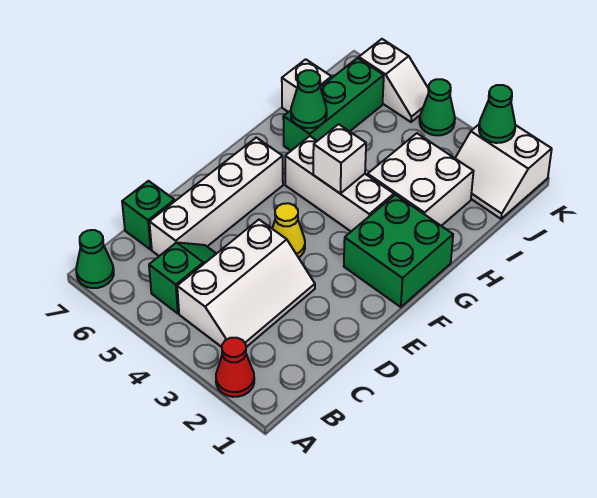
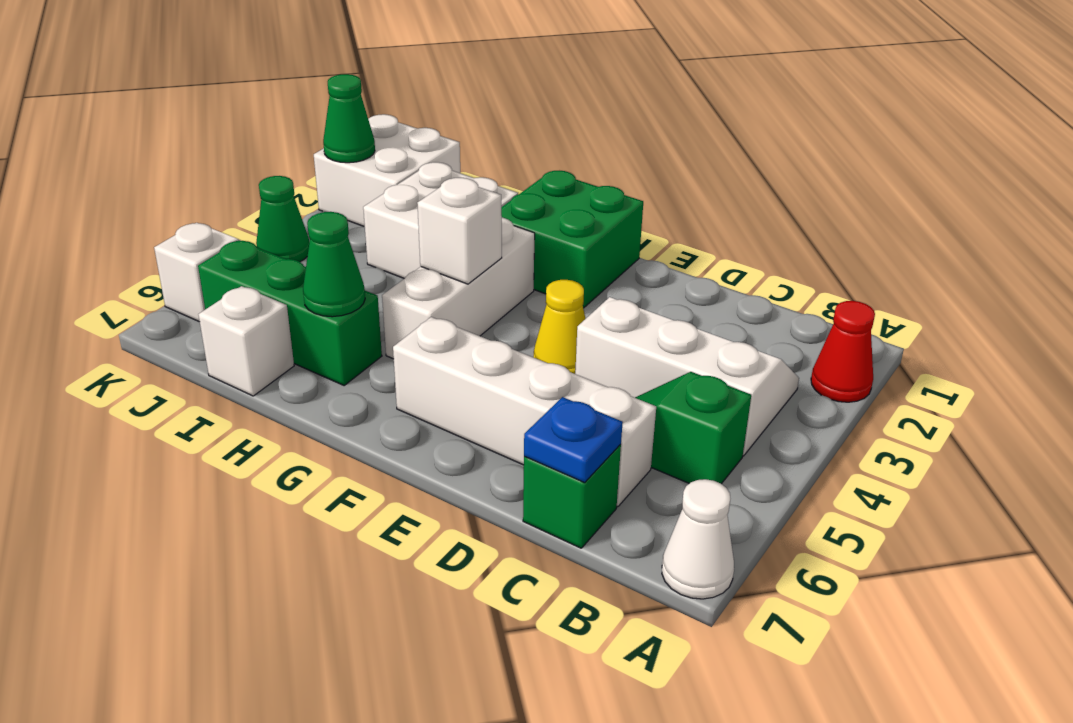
green cone A7 level 1 -> white cone A7 level 1
none -> blue plate C7 level 2
white slope J1:K2 level 1 top K -> white brick J1:K2 level 1

